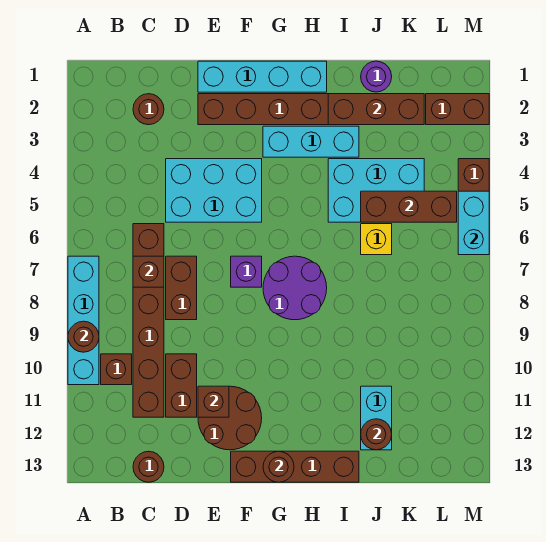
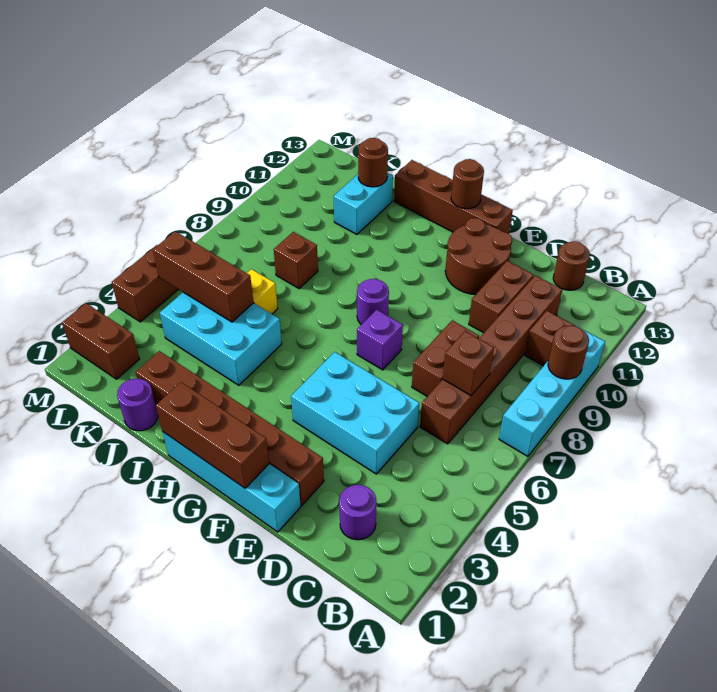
brown round brick C2 level 1 -> purple round brick C2 level 1
brown brick E11 level 2 -> brown brick J8 level 1
cyan brick G3:I3 level 1 -> none
purple round brick G7:H8 level 1 -> purple round brick G8 level 1
brown brick I2:K2 level 2 -> brown brick F1:H1 level 2
cyan brick M5:M6 level 2 -> none

